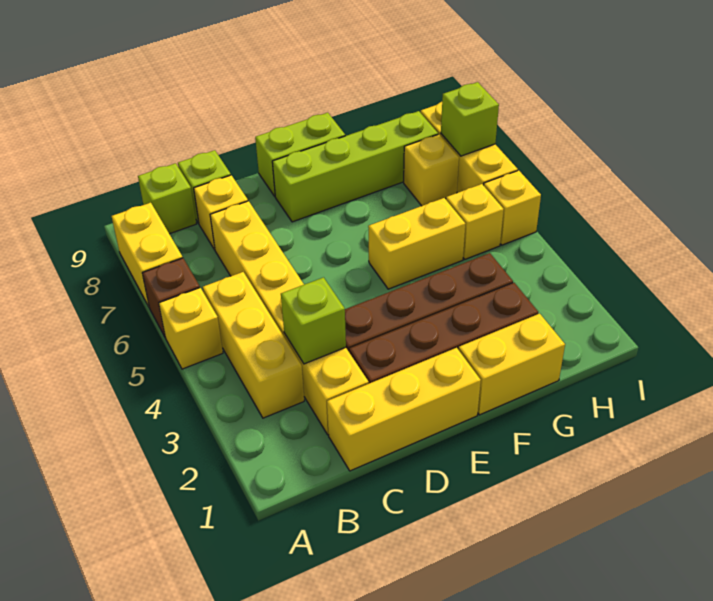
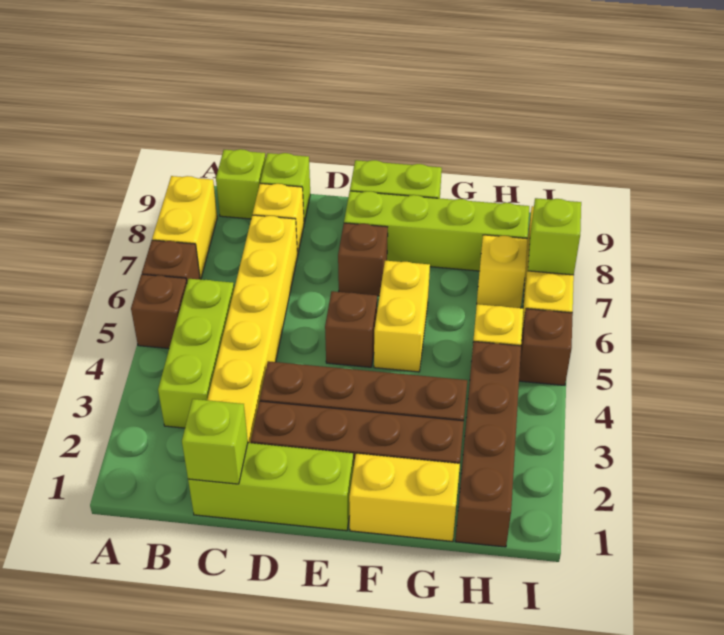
yellow brick A5 level 1 -> brown brick A5 level 1
yellow brick B3:B5 level 1 -> lime brick B3:B5 level 1
yellow brick C1:E1 level 1 -> lime brick C1:E1 level 1
lime brick C3 level 2 -> lime brick C1 level 2
none -> brown brick E5 level 1
none -> brown brick E7 level 1
yellow brick F5:G5 level 1 -> yellow brick F5:F6 level 1
none -> brown brick H1:H4 level 1
yellow brick I5 level 1 -> brown brick I5 level 1

